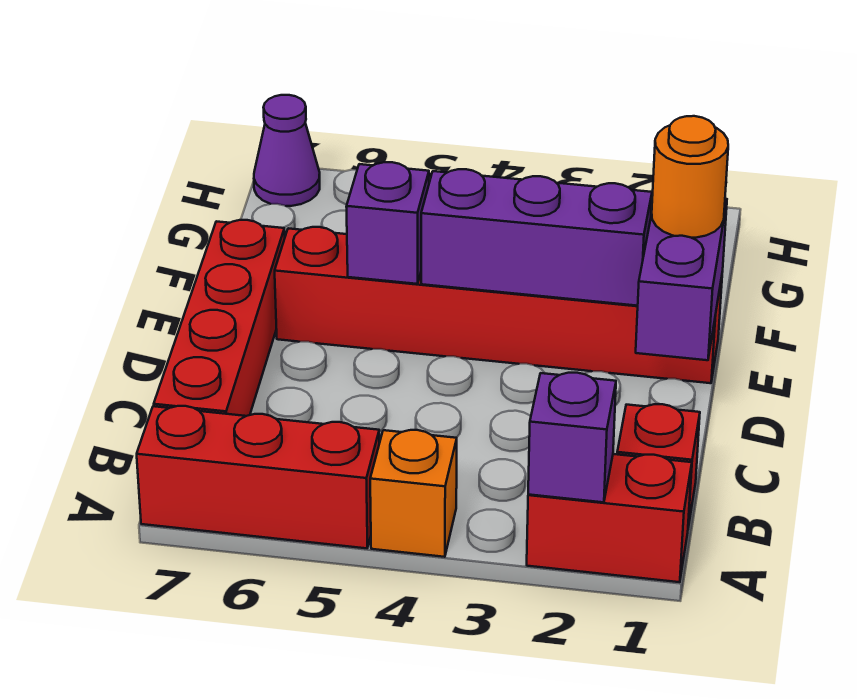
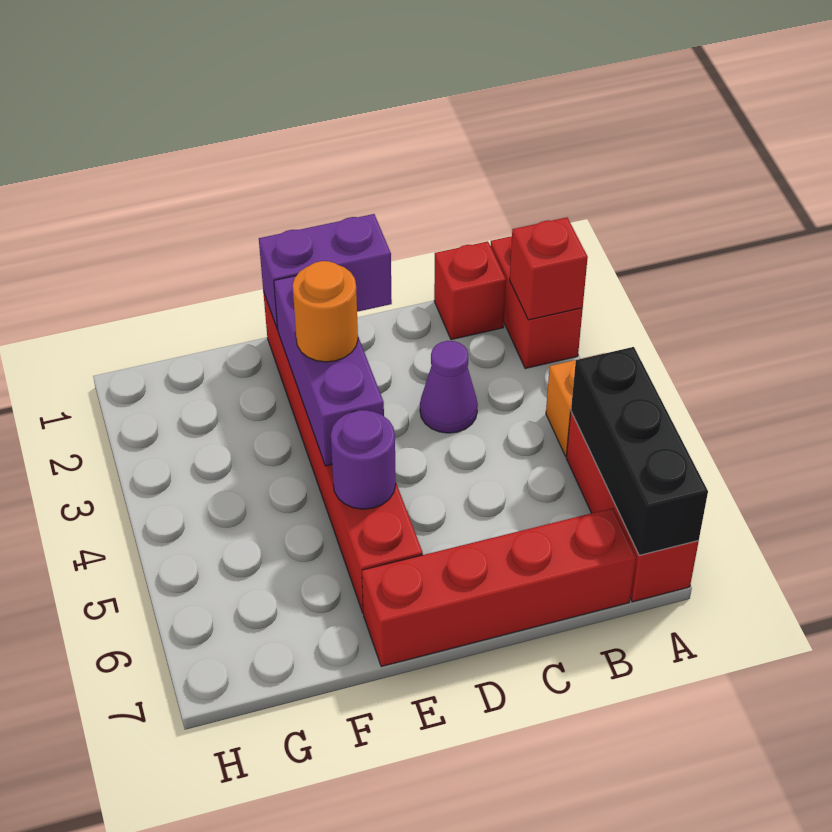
purple brick A2 level 2 -> red brick A2 level 2
none -> black brick A5:A7 level 2
orange round brick E1 level 3 -> orange round brick E3 level 3
purple brick E5 level 2 -> purple round brick E5 level 2
purple cone H7 level 1 -> purple cone C3 level 1

